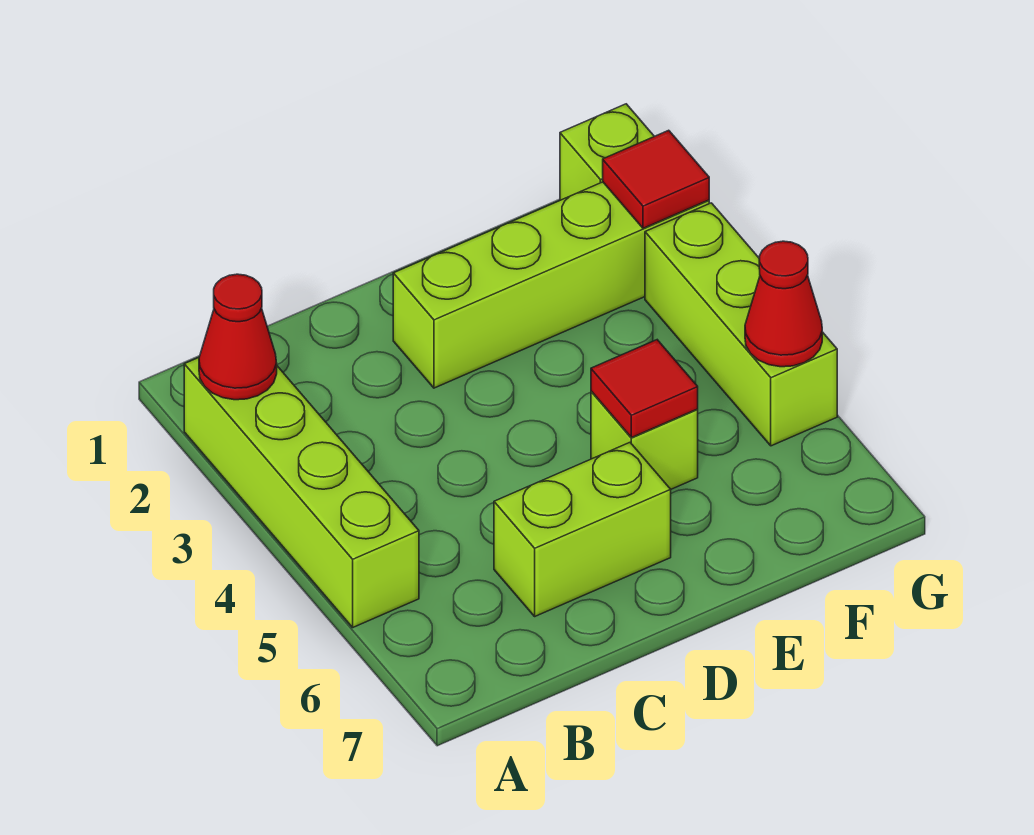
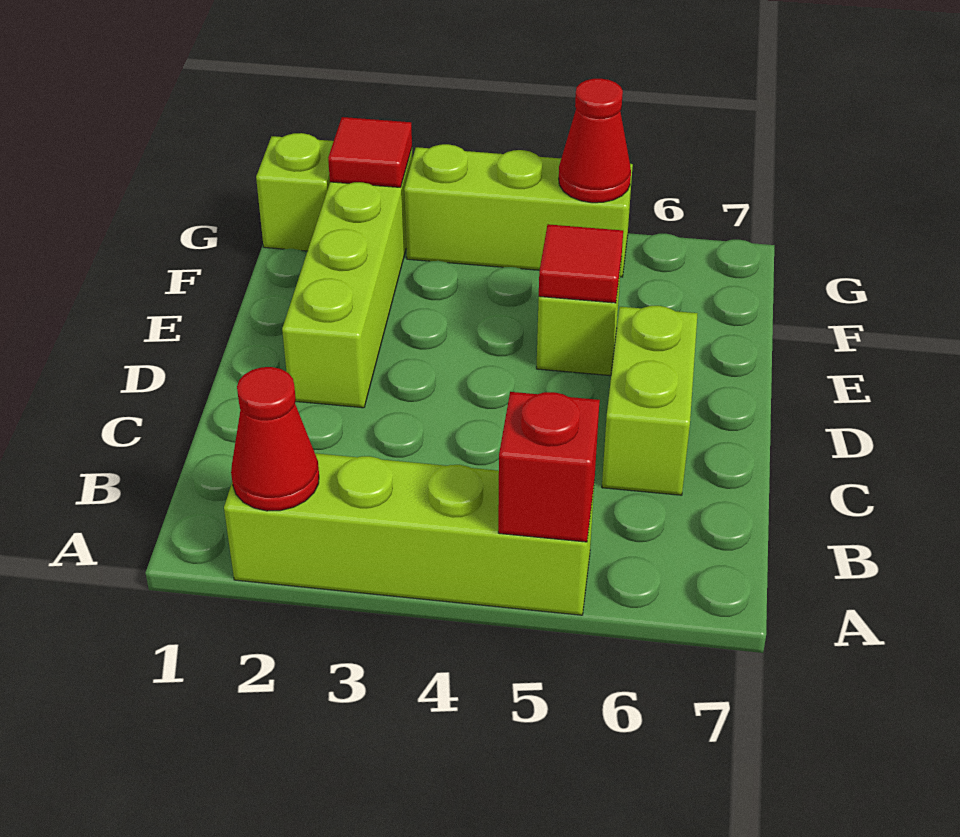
none -> red brick A5 level 2

